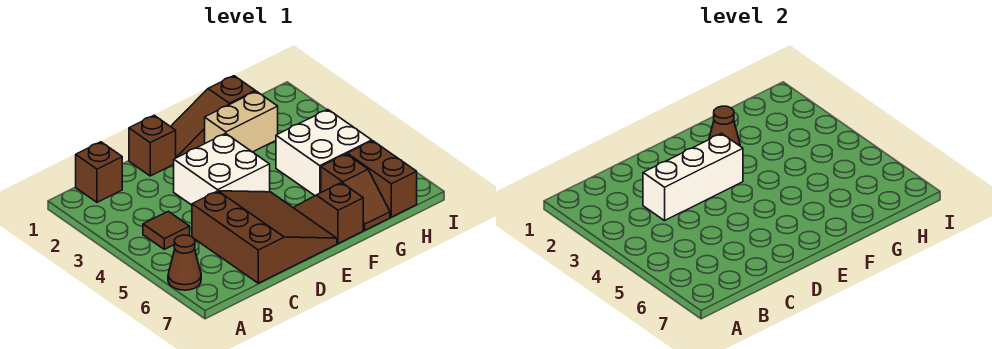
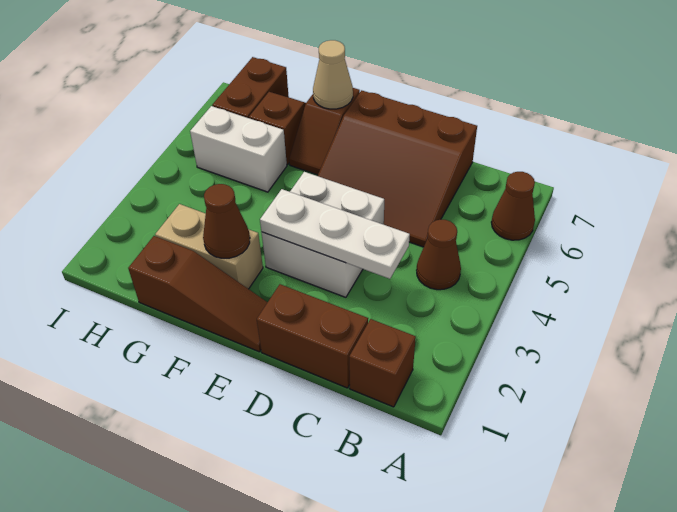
brown tile B4 level 1 -> brown cone B4 level 1
white brick C3:E3 level 2 -> white plate C3:E3 level 2
brown slope C5:E7 level 1 top C -> brown slope C5:E7 level 1 top 7
brown brick D1 level 1 -> brown brick C1:D1 level 1
none -> tan cone F7 level 2
white brick G4:H5 level 1 -> white brick G5:H5 level 1

